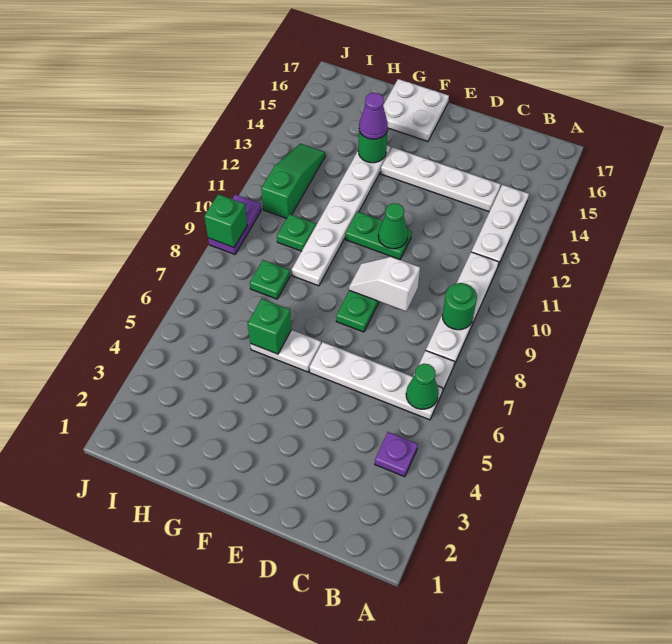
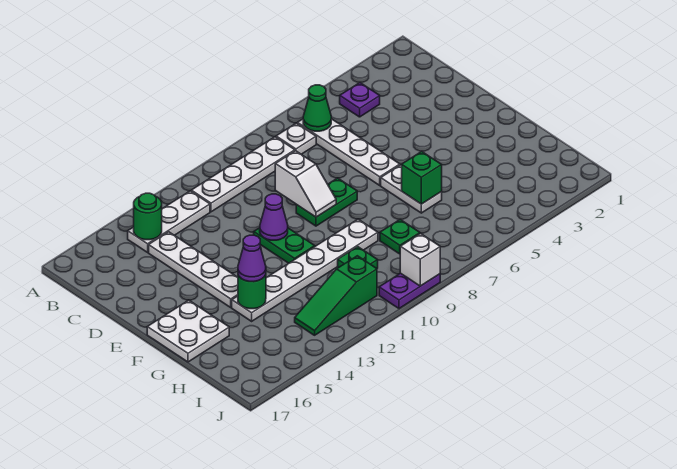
green round brick B9 level 2 -> green round brick B14 level 2
green cone E11 level 2 -> purple cone E11 level 2
green brick J9 level 2 -> white brick J9 level 2

